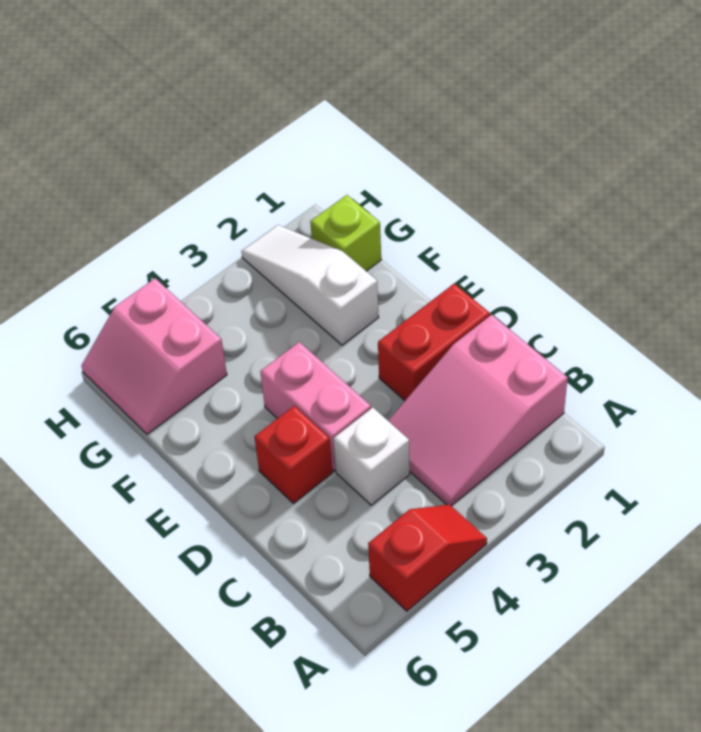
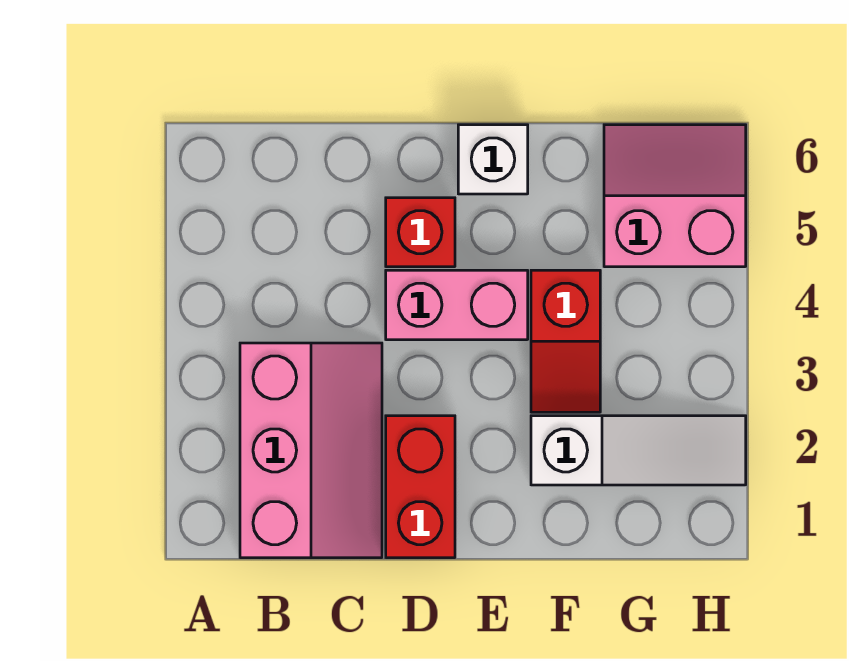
red slope A4:A5 level 1 top 5 -> red slope F3:F4 level 1 top 4
pink slope B1:C3 level 1 top 1 -> pink slope B1:C3 level 1 top B
white brick C4 level 1 -> white brick E6 level 1
lime brick G1 level 1 -> none

